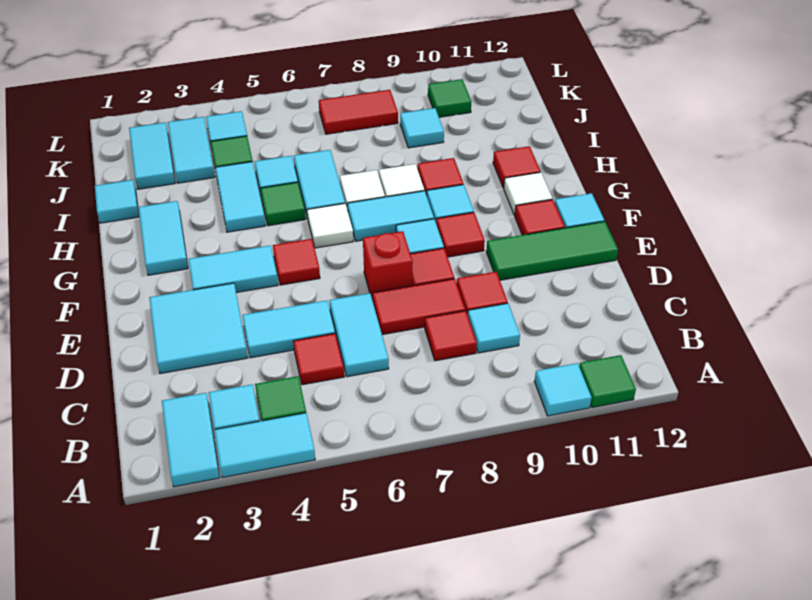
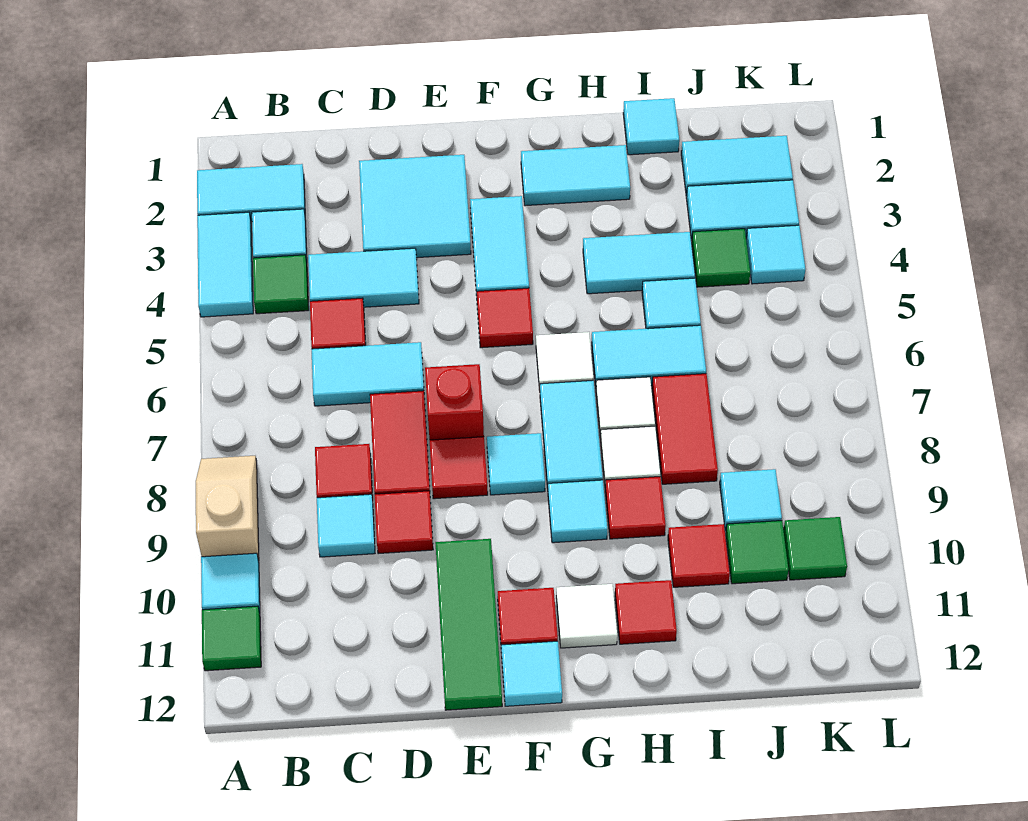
none -> tan slope A8:A9 level 1 top 9
cyan tile D4:D5 level 1 -> cyan tile C4:D4 level 1
red tile F9 level 1 -> red tile I10 level 1
green tile H5 level 1 -> green tile J10 level 1
red tile K7:K8 level 1 -> red tile I7:I8 level 1

